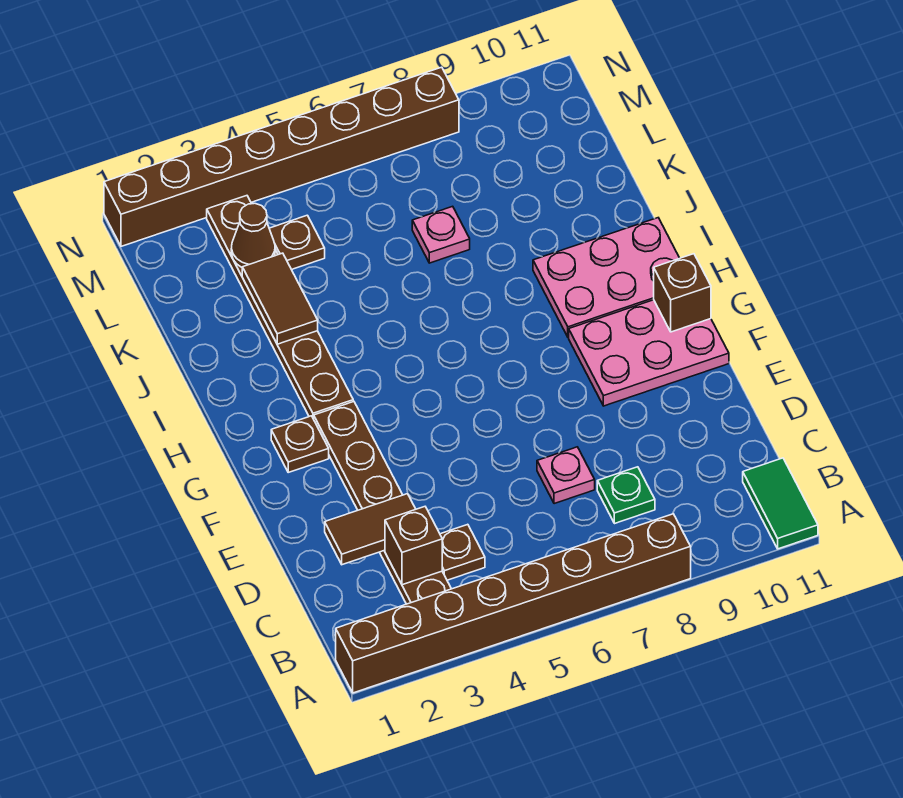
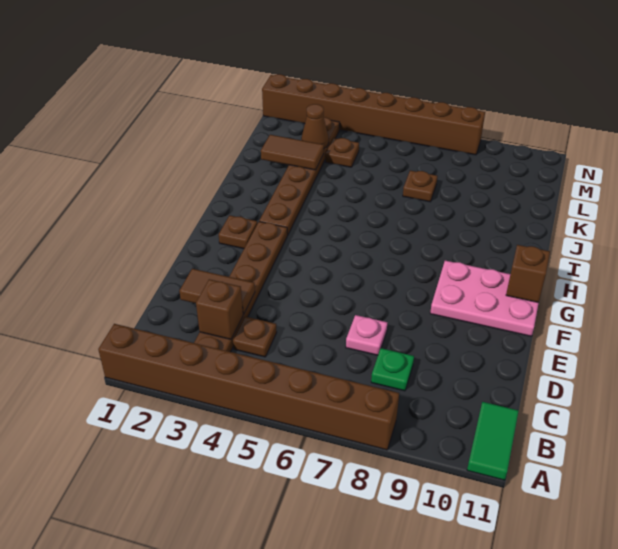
pink plate H9:I11 level 1 -> none
brown tile J3:K3 level 2 -> brown tile K2:K3 level 2
pink plate K7 level 1 -> brown plate K7 level 1

